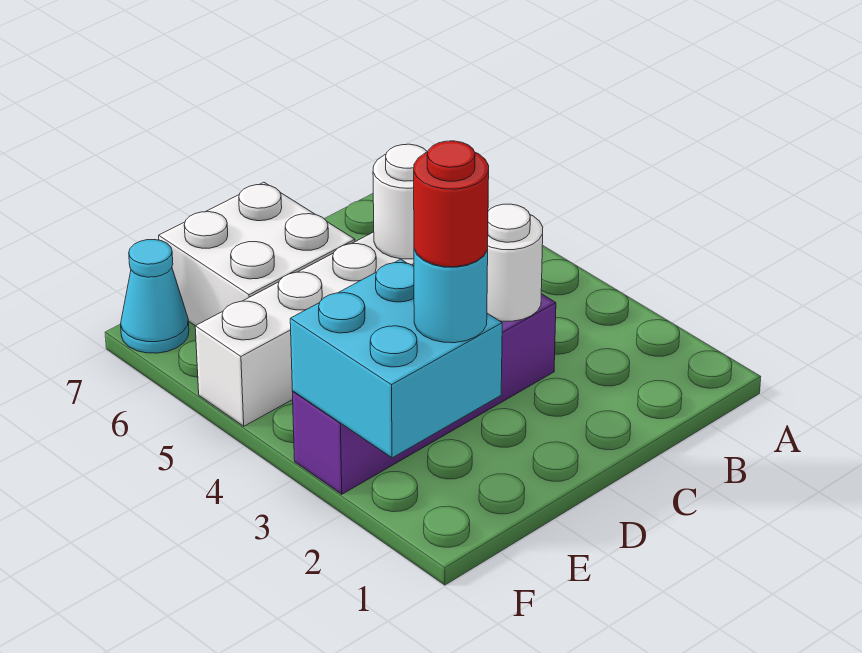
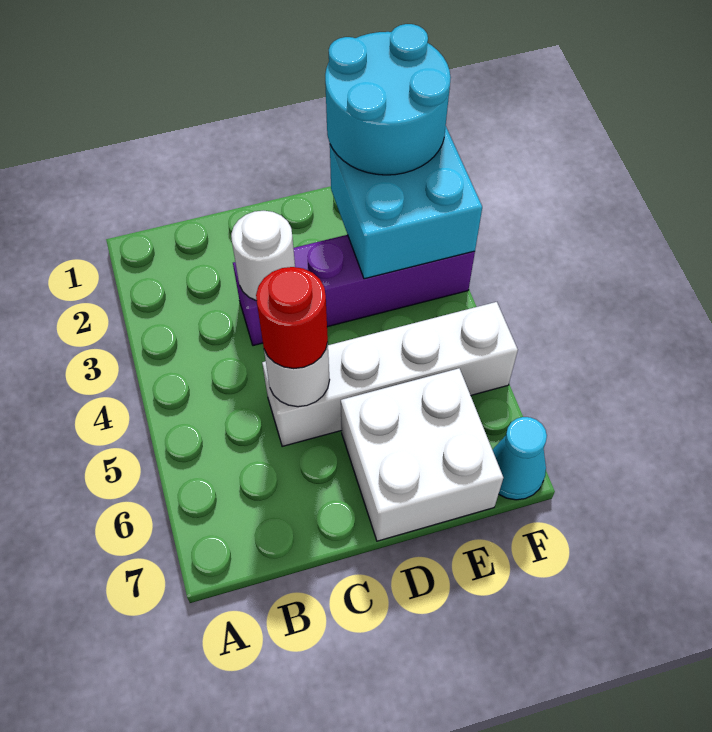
cyan round brick E2 level 3 -> cyan round brick E1:F2 level 3
red round brick E2 level 4 -> red round brick C5 level 3

